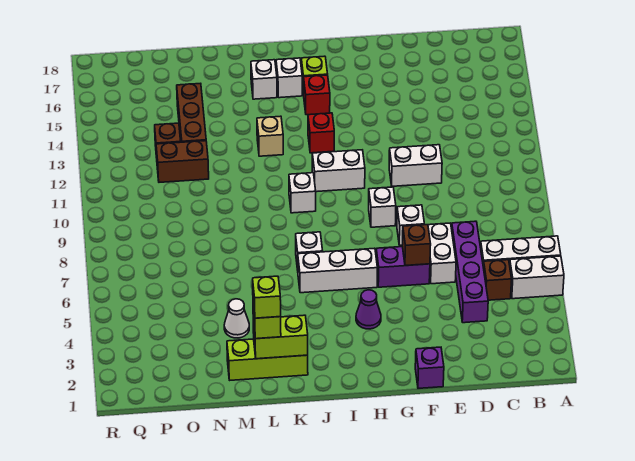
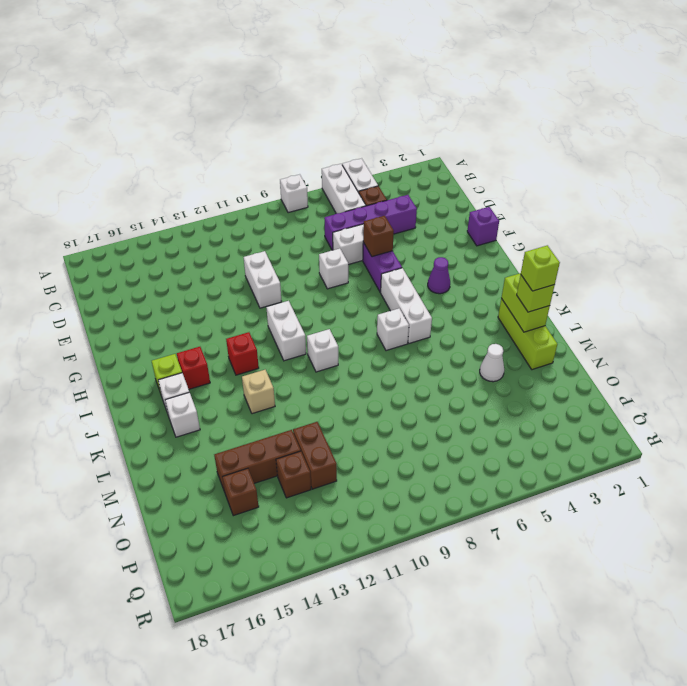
white brick G9 level 1 -> white brick A8 level 1
none -> brown brick O15 level 1

